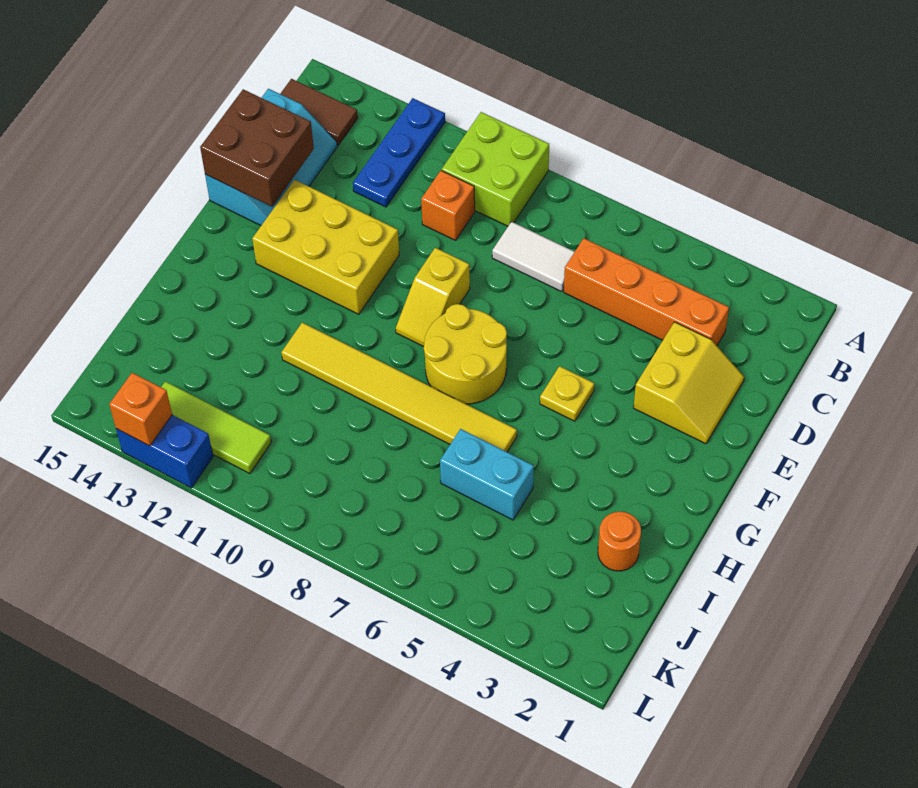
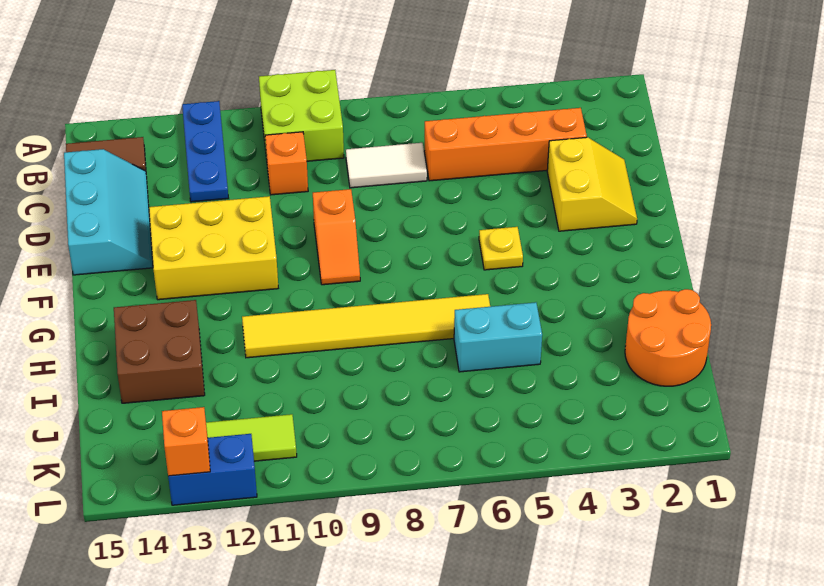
brown brick D14:E15 level 2 -> brown brick H13:I14 level 1
yellow slope E9:F9 level 1 top E -> orange slope E9:F9 level 1 top E
yellow round brick F7:G8 level 1 -> none
orange round brick I2 level 1 -> orange round brick I1:J2 level 1

